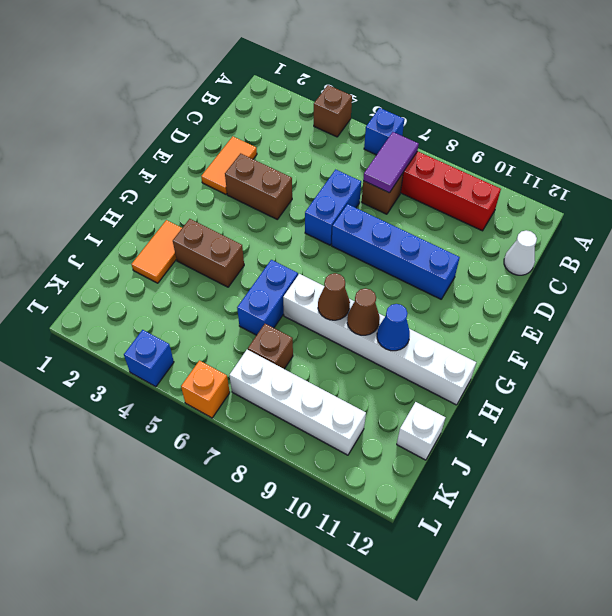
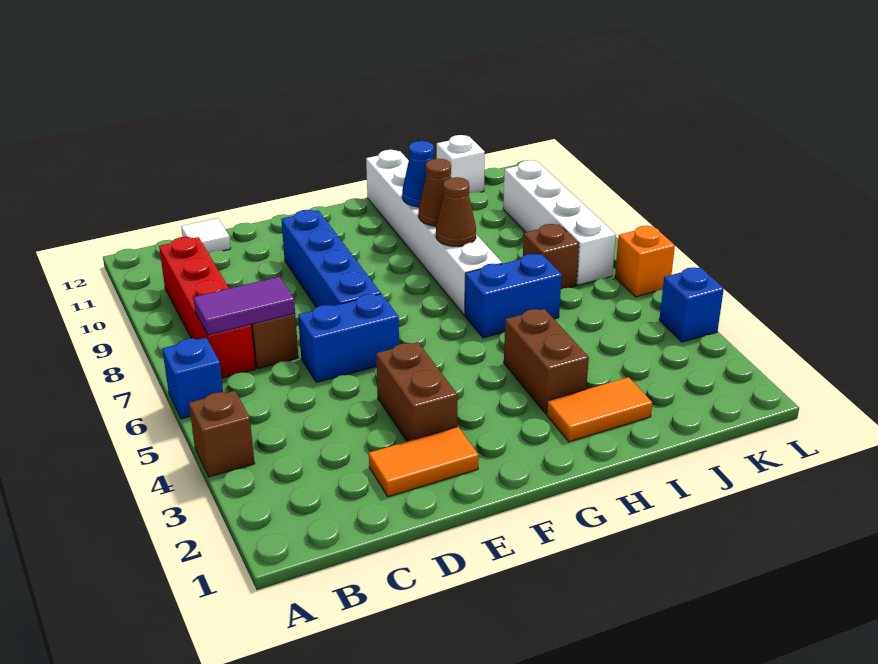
white cone C12 level 1 -> white tile C12 level 1

